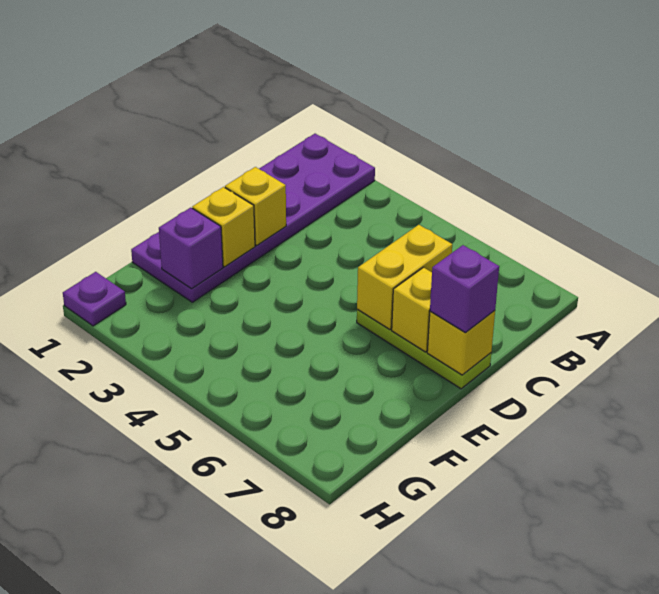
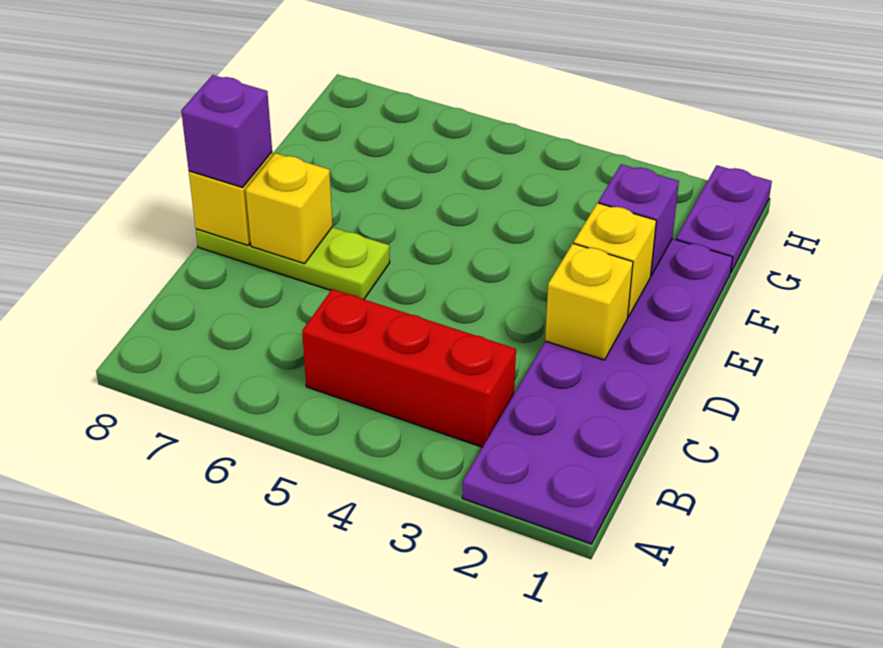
none -> red brick B3:B5 level 1
yellow brick C6:D6 level 2 -> none
purple plate H1 level 1 -> purple plate G1:H1 level 1

